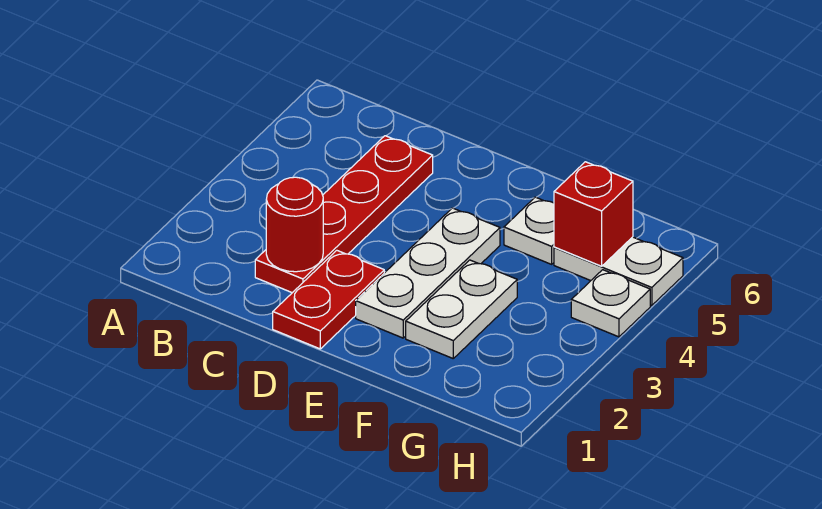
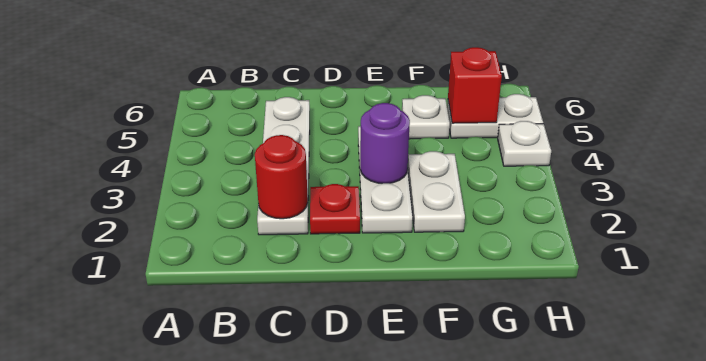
red plate C2:C5 level 1 -> white plate C2:C5 level 1
red plate D1:D2 level 1 -> red plate D2 level 1
none -> purple round brick E3 level 2

